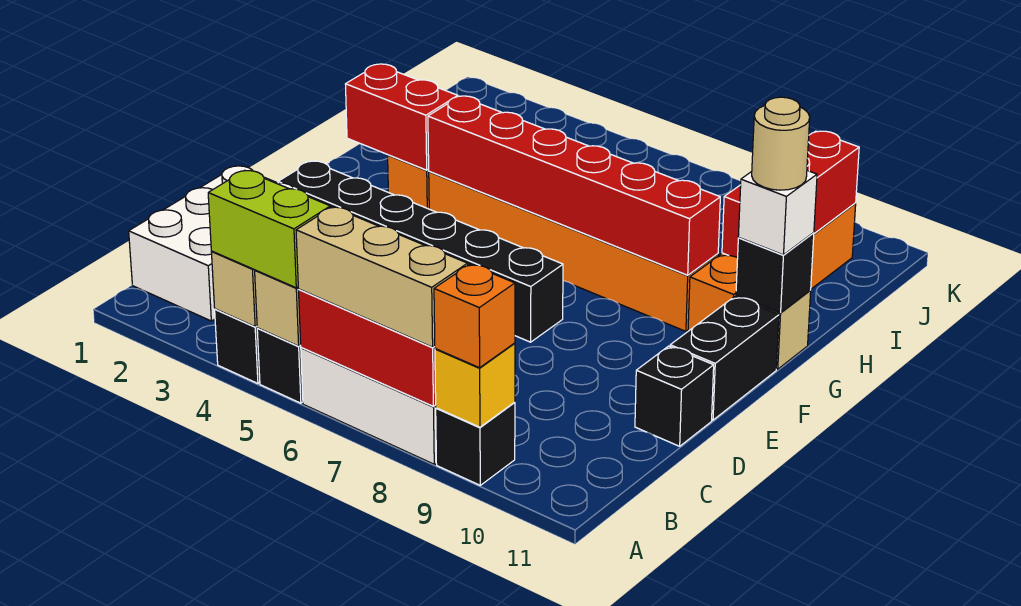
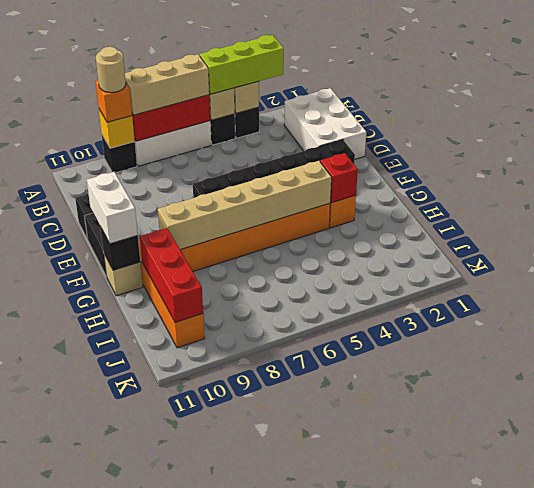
lime brick A4:A5 level 3 -> lime brick A3:A5 level 3
red brick G2:G3 level 2 -> red brick G3 level 2
red brick G4:G9 level 2 -> tan brick G4:G9 level 2
white brick G11 level 3 -> white brick F11:G11 level 3
tan round brick G11 level 4 -> tan round brick A9 level 4

